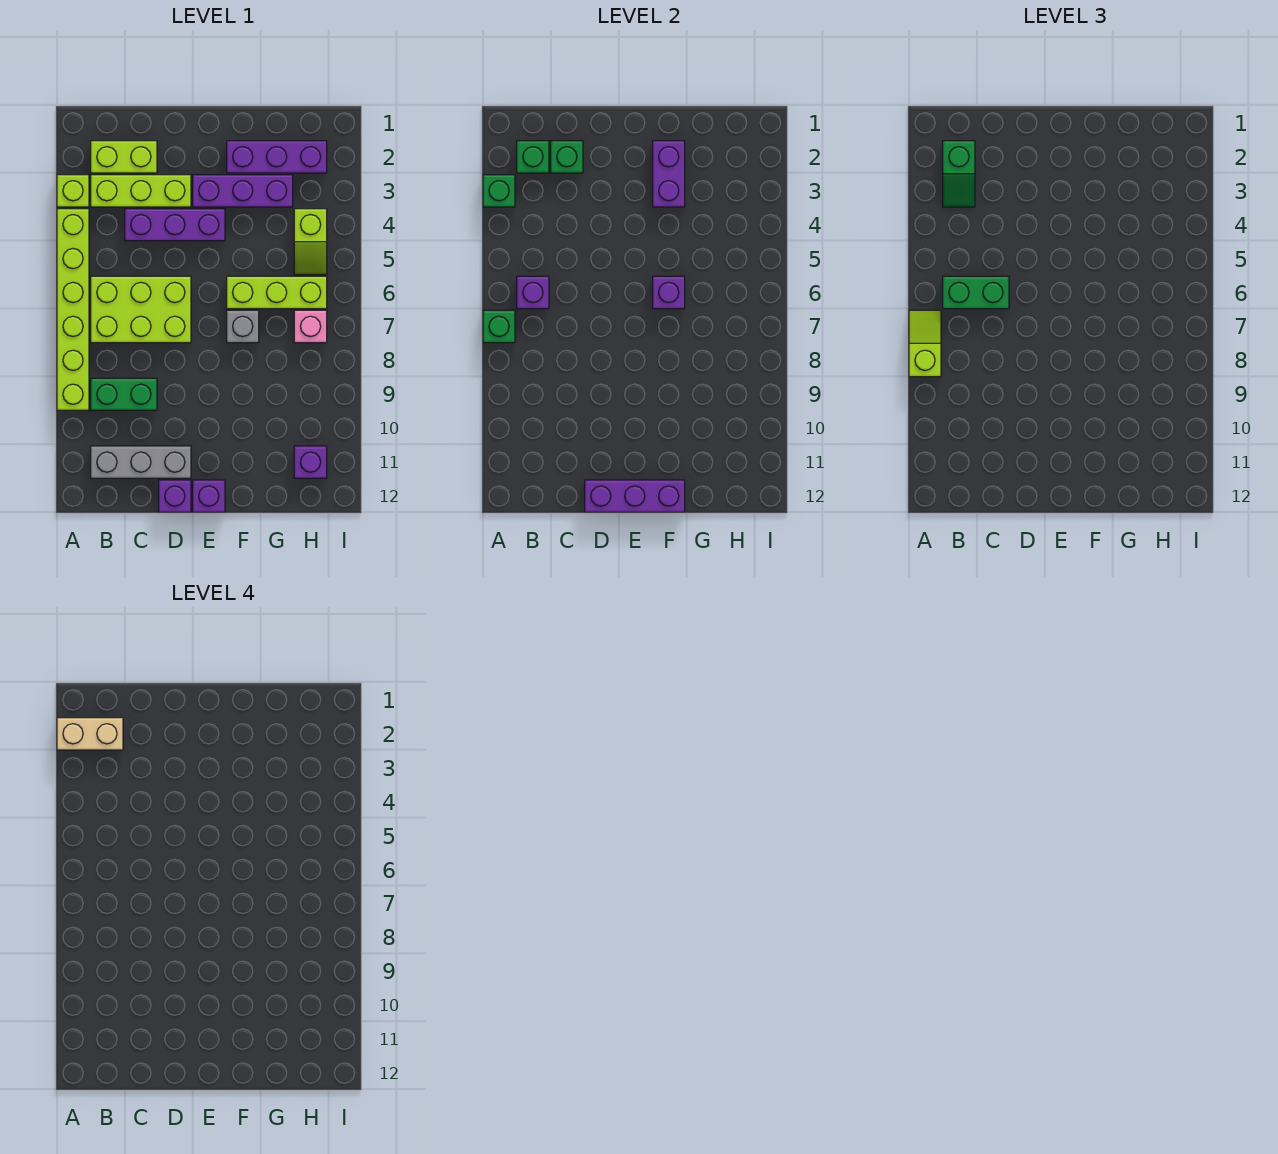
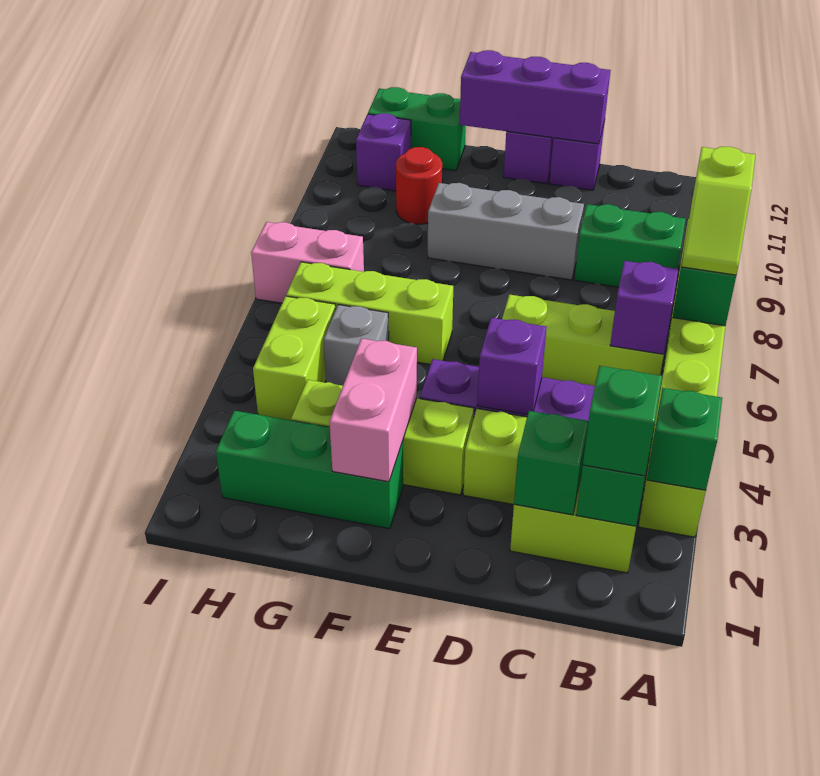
tan brick A2:B2 level 4 -> none
lime brick B6:D7 level 1 -> lime brick B6:D6 level 1
green brick B6:C6 level 3 -> green brick G12:H12 level 1
grey brick B11:D11 level 1 -> grey brick D9:F9 level 1
purple brick E3:G3 level 1 -> lime brick E3:G3 level 1
purple brick F2:H2 level 1 -> green brick F2:H2 level 1
purple brick F2:F3 level 2 -> pink brick F2:F3 level 2
purple brick F6 level 2 -> purple brick D4 level 2
grey brick F7 level 1 -> grey brick G5 level 1
none -> red round brick G10 level 1
lime slope H4:H5 level 1 top 4 -> lime brick H4:H5 level 1
pink brick H7 level 1 -> pink brick H7:I7 level 1

